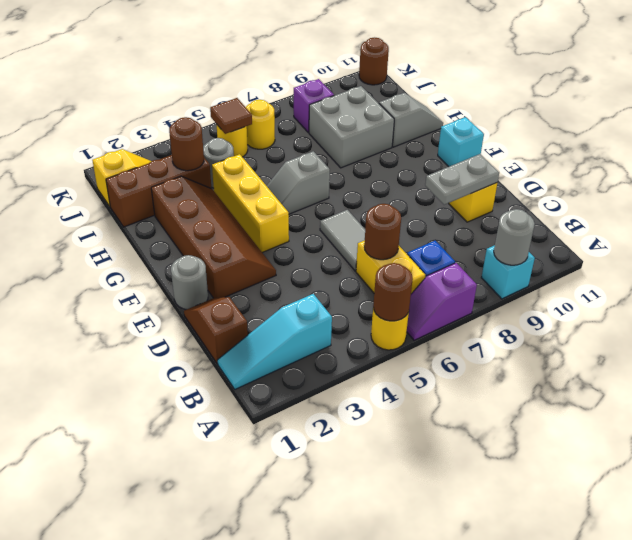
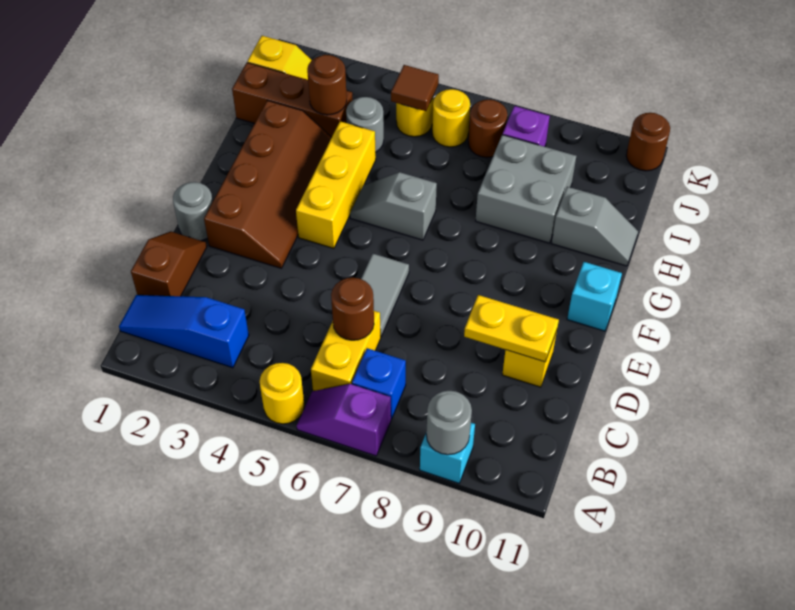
brown round brick A5 level 2 -> brown round brick J7 level 1
cyan slope B1:B3 level 1 top 3 -> blue slope B1:B3 level 1 top 3
grey plate D9:D10 level 2 -> yellow plate D9:D10 level 2

